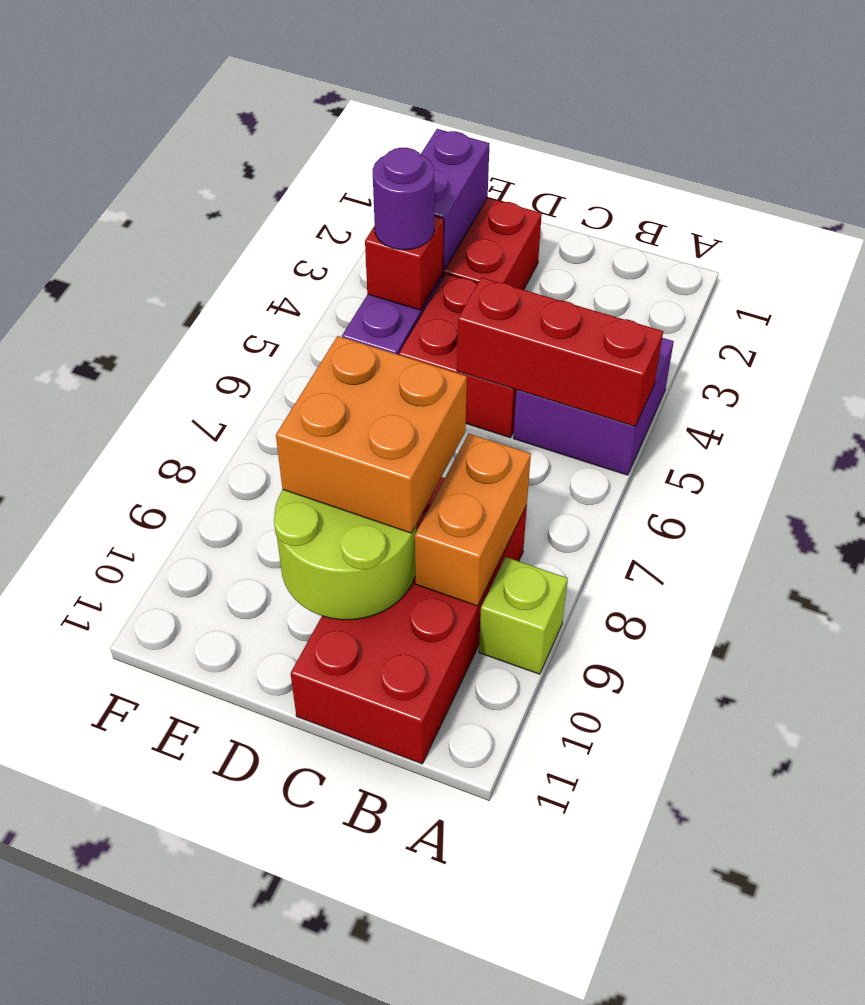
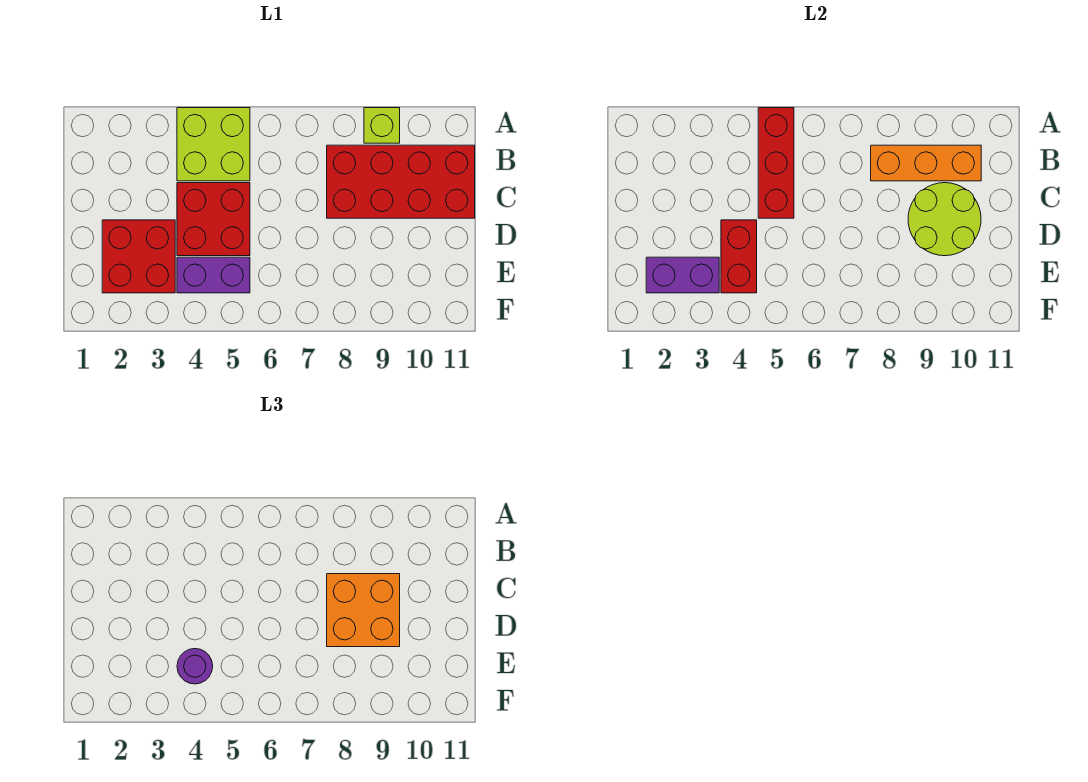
purple brick A4:B5 level 1 -> lime brick A4:B5 level 1
orange brick B8:B9 level 2 -> orange brick B8:B10 level 2
red brick E4 level 2 -> red brick D4:E4 level 2

